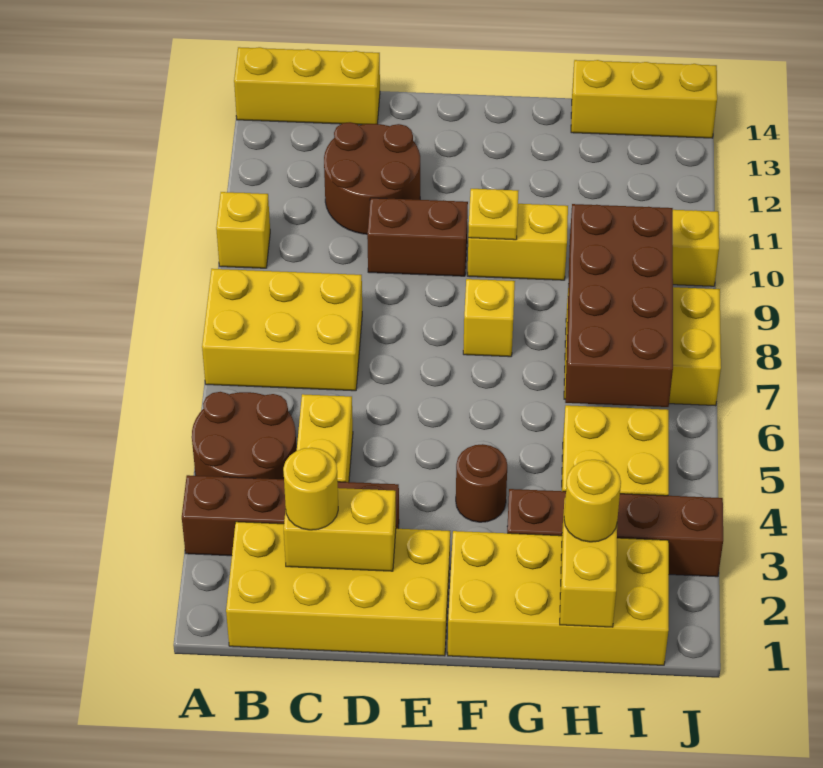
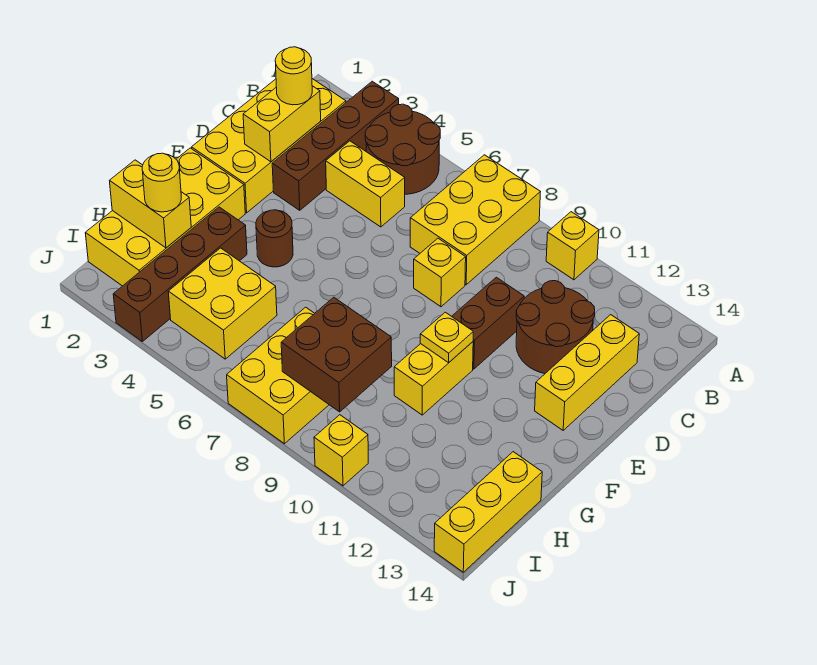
yellow brick A14:C14 level 1 -> yellow brick C13:E13 level 1
yellow brick F8 level 1 -> yellow brick D8 level 1
brown brick H6:I9 level 2 -> brown brick H8:I9 level 2

